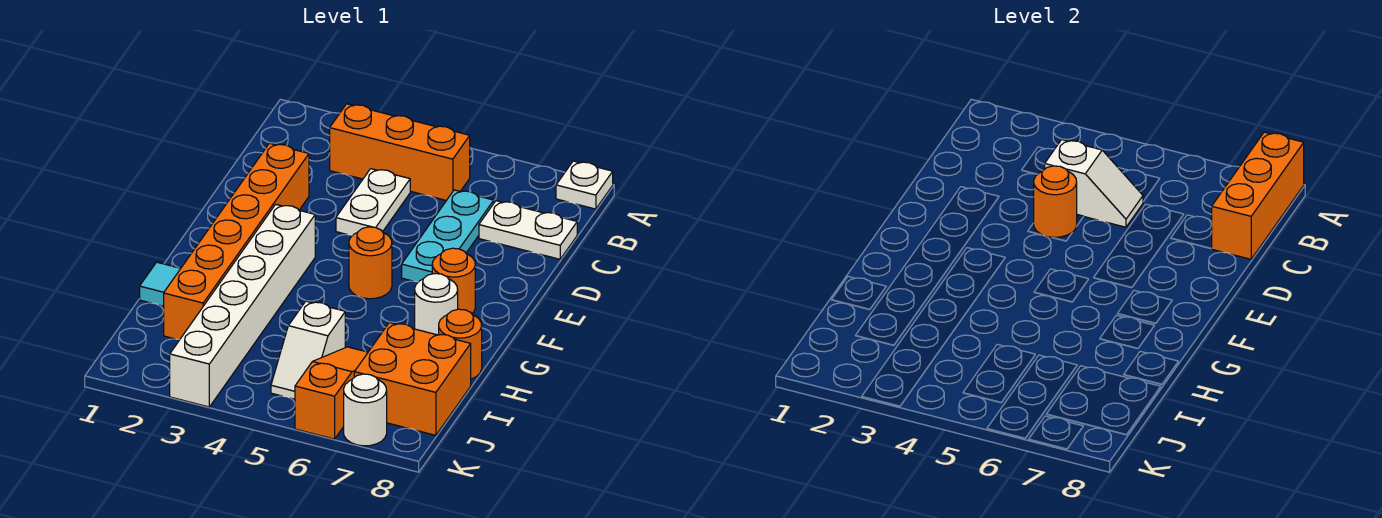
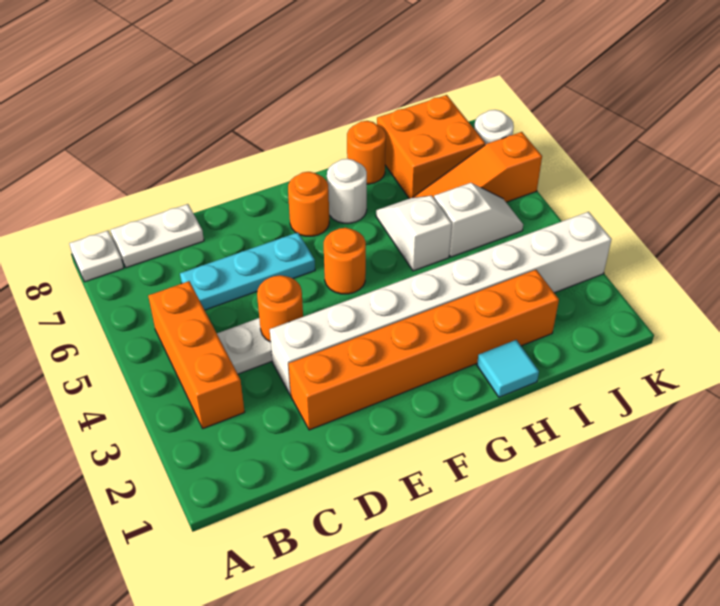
orange brick A8:C8 level 2 -> none
white slope C4:C5 level 2 top 4 -> white slope H5:H6 level 1 top 5
white plate C7:C8 level 1 -> white plate B8:C8 level 1
white brick F3:K3 level 1 -> white brick D3:K3 level 1

